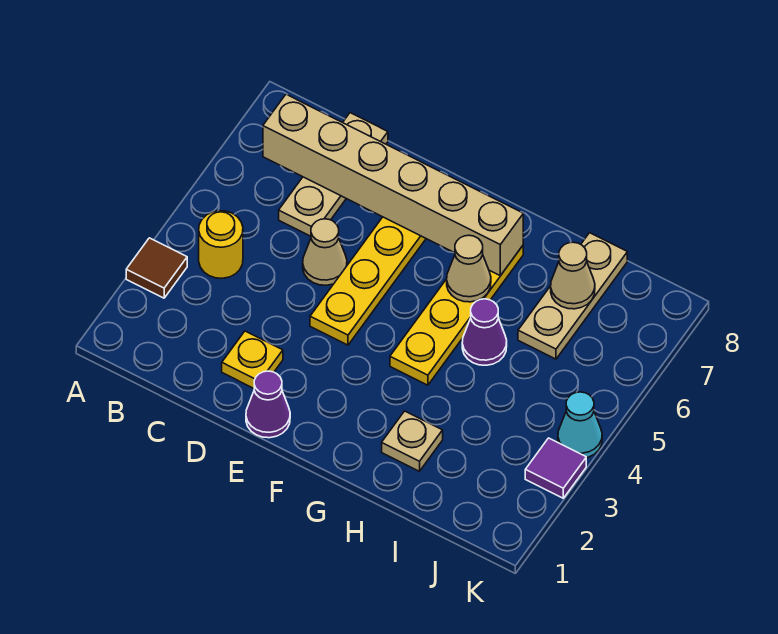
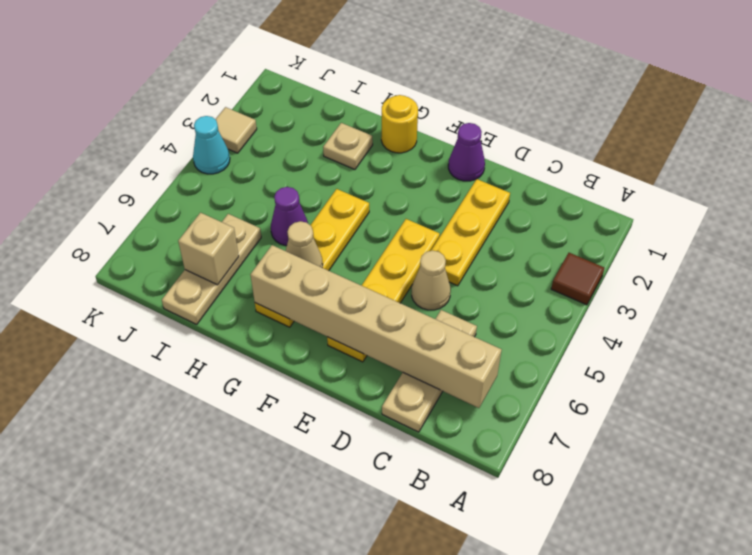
yellow round brick B4 level 1 -> yellow round brick G1 level 1
yellow plate D2 level 1 -> yellow plate D2:D4 level 1
tan cone I7 level 2 -> tan brick I7 level 2
purple tile K3 level 1 -> tan tile K3 level 1

